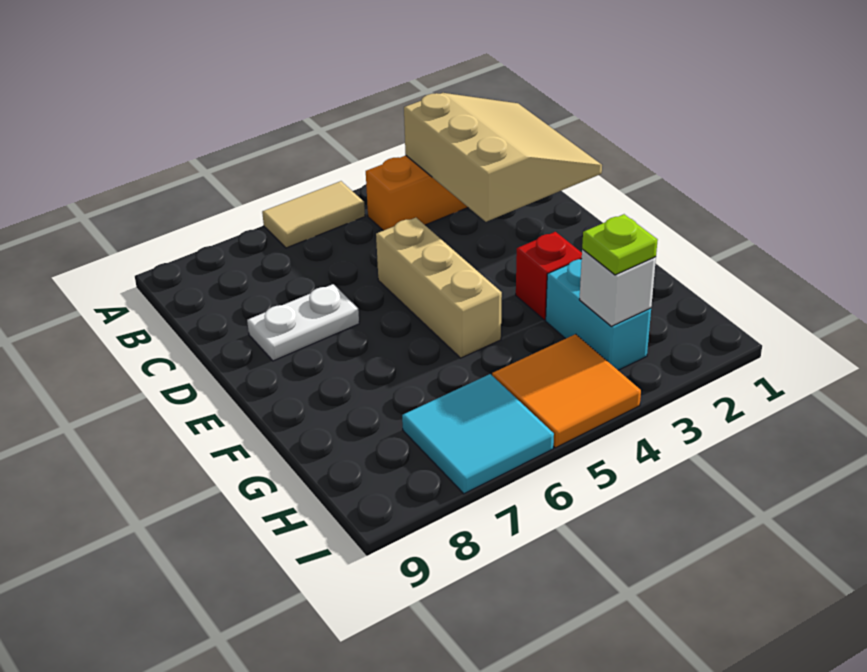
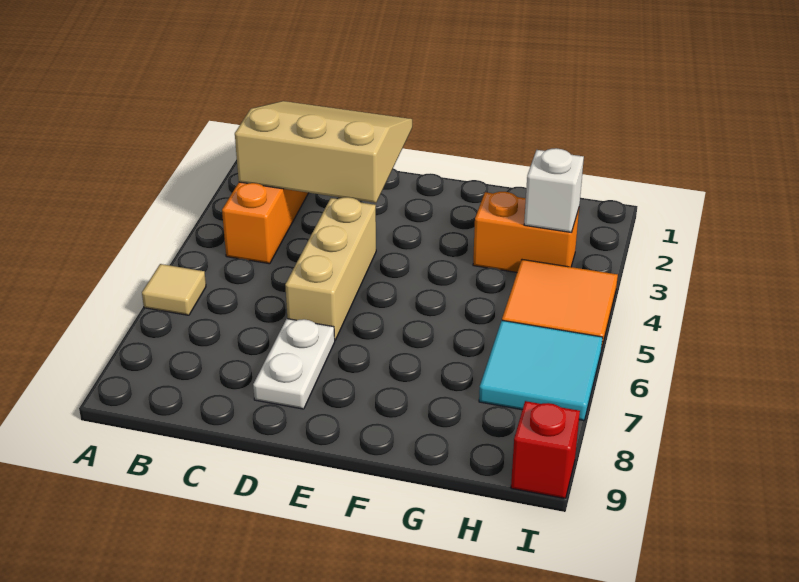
tan tile A5:A6 level 1 -> tan tile A6 level 1
tan brick D5:F5 level 1 -> tan brick D4:D6 level 1
red brick F3 level 1 -> red brick I9 level 1
cyan brick G3:H3 level 1 -> orange brick G3:H3 level 1
lime plate H3 level 3 -> none

